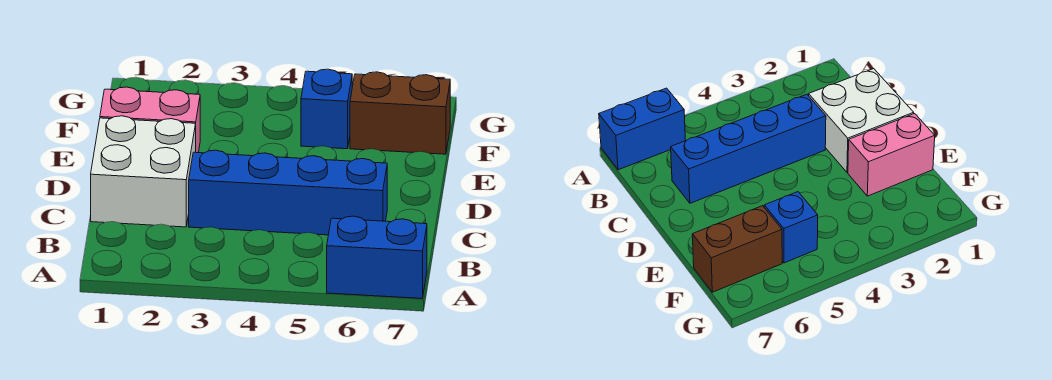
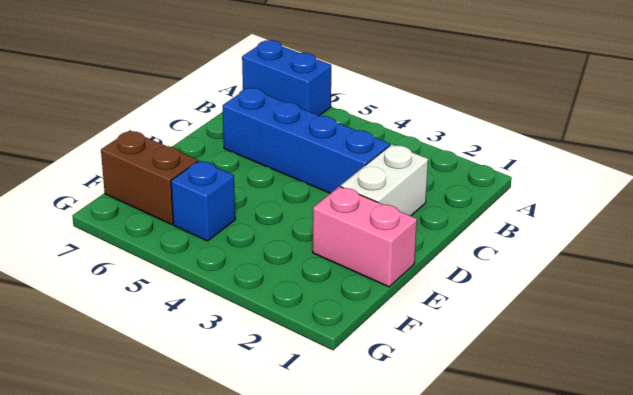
white brick C1:D2 level 1 -> white brick C2:D2 level 1

